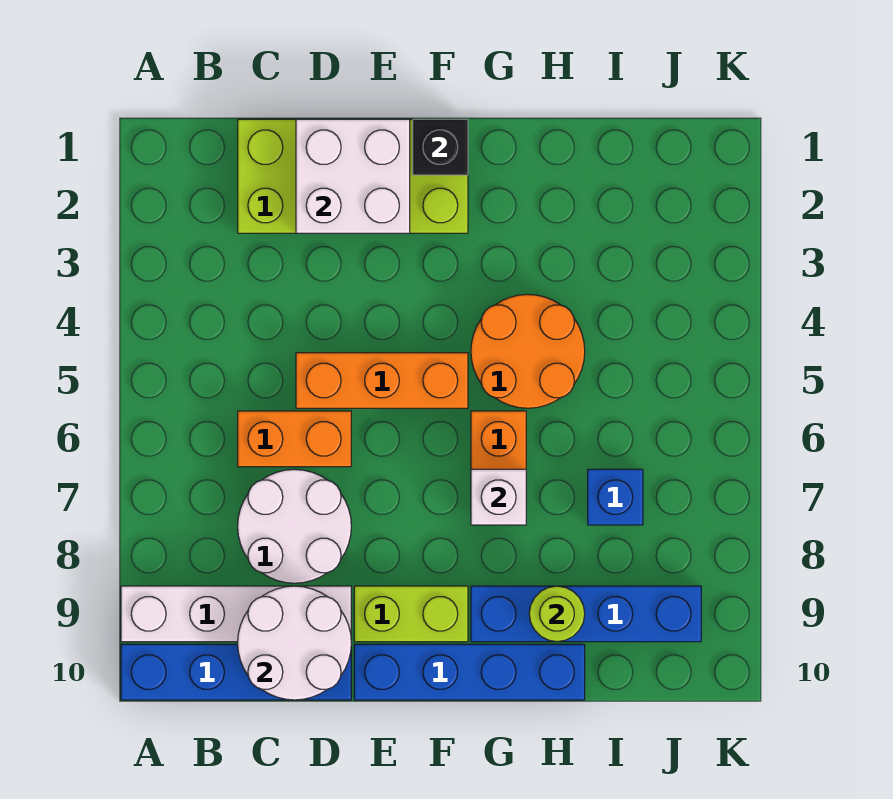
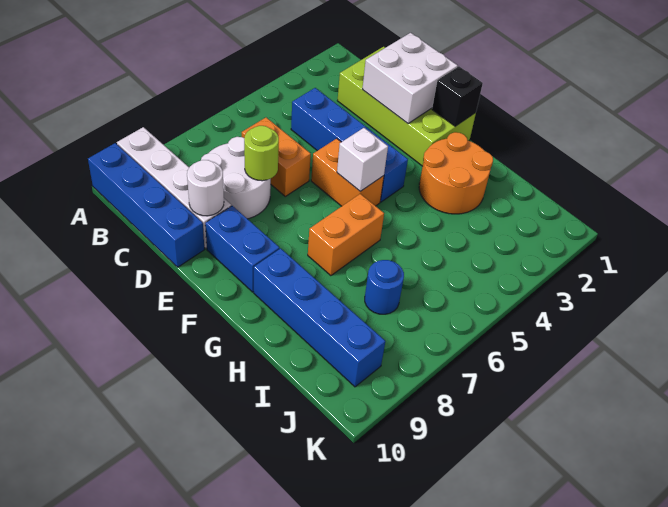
white round brick C9:D10 level 2 -> white round brick D9 level 2
orange brick D5:F5 level 1 -> orange brick E5:F5 level 1
lime brick E9:F9 level 1 -> blue brick E9:F9 level 1
blue brick E10:H10 level 1 -> blue brick C4:F4 level 1
orange round brick G4:H5 level 1 -> orange round brick G2:H3 level 1
white brick G7 level 2 -> white brick F5 level 2
lime round brick H9 level 2 -> lime round brick D7 level 2
blue brick I7 level 1 -> blue round brick I7 level 1

